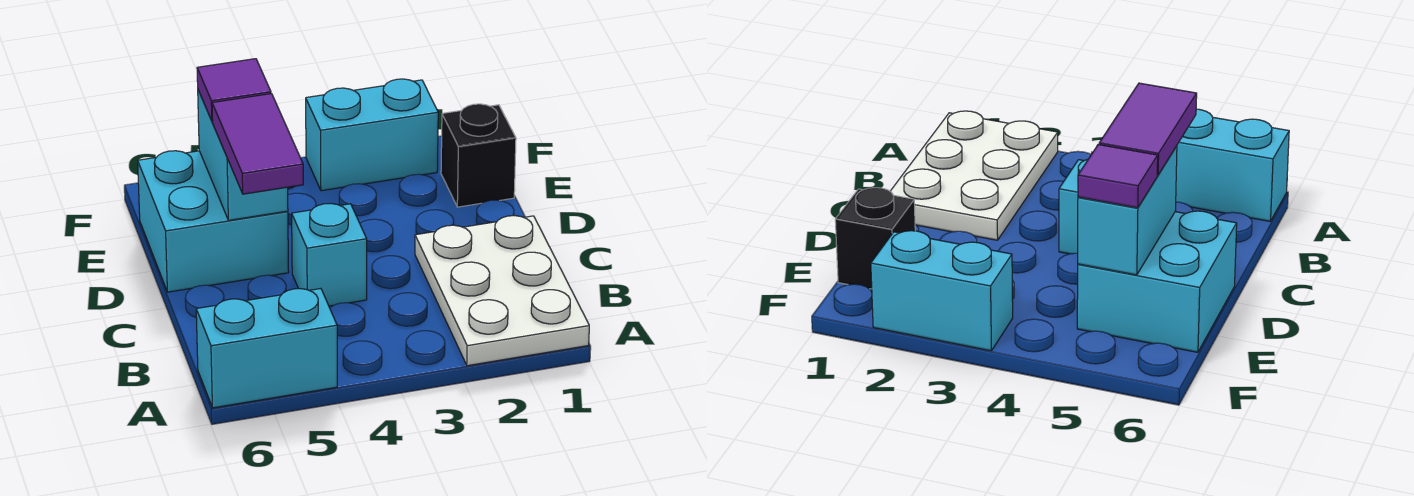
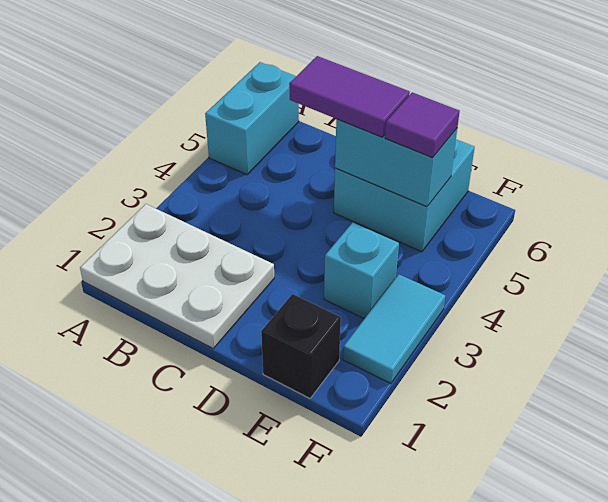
cyan brick C4 level 1 -> cyan brick E3 level 1
cyan brick F2:F3 level 1 -> cyan tile F2:F3 level 1

